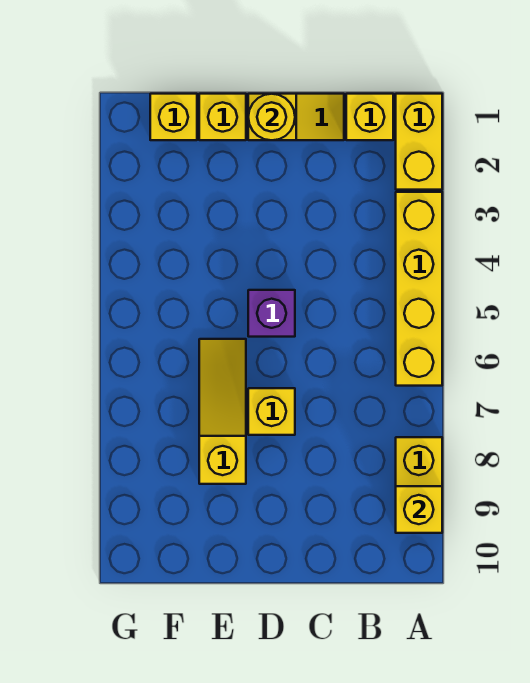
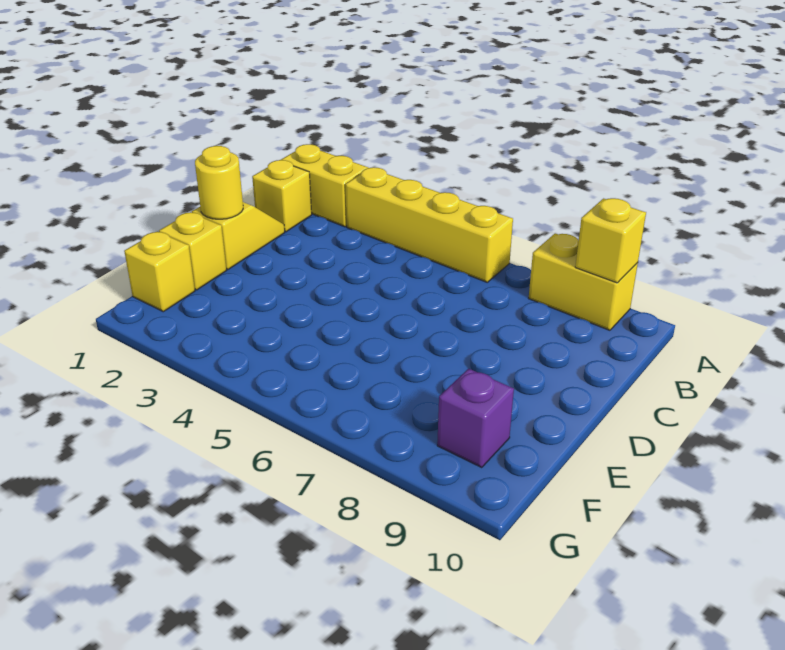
purple brick D5 level 1 -> purple brick F9 level 1
yellow brick D7 level 1 -> none
yellow slope E6:E8 level 1 top 8 -> none

